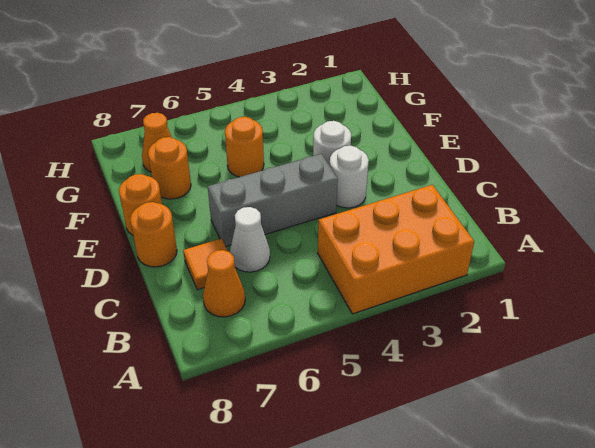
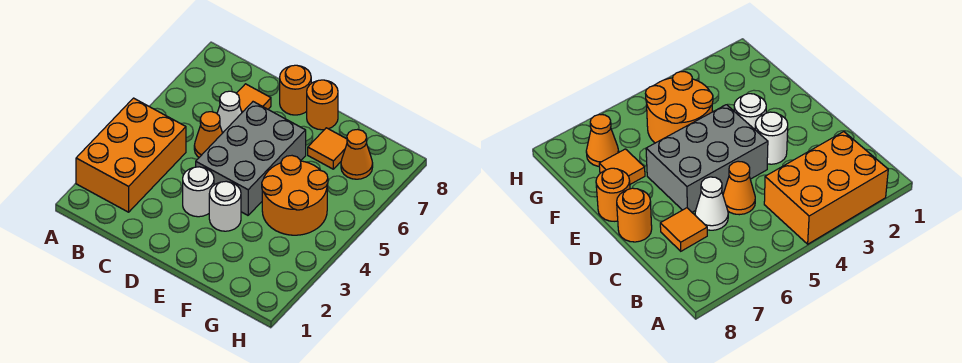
orange cone B7 level 1 -> orange cone C5 level 1
grey brick D4:D6 level 1 -> grey brick D4:E6 level 1
orange round brick F5 level 1 -> orange round brick F4:G5 level 1
orange round brick F7 level 1 -> orange tile F7 level 1

